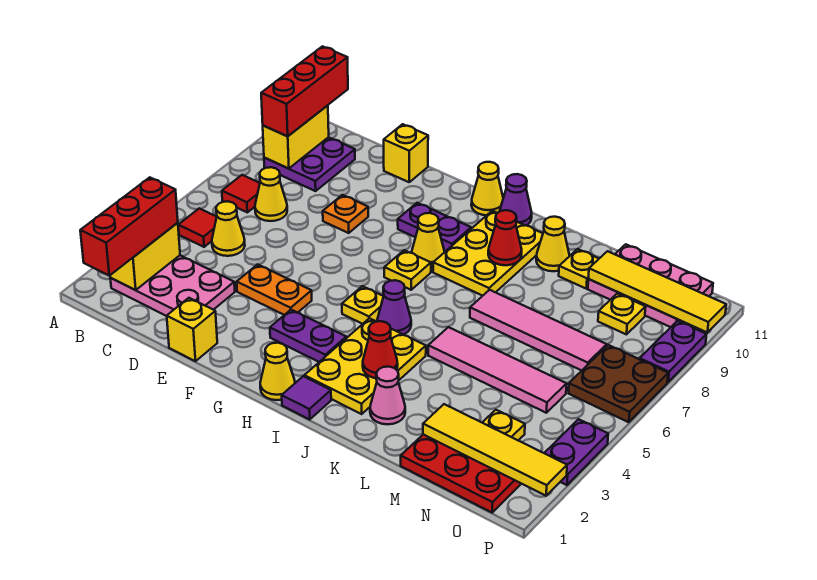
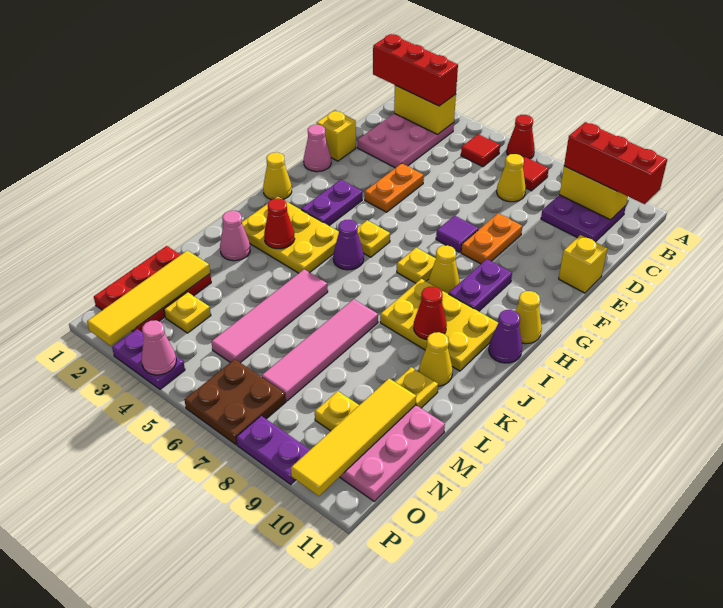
none -> red cone A6 level 1
yellow cone C5 level 1 -> none
orange plate E8 level 1 -> orange plate E8:F8 level 1
none -> pink cone F1 level 1
purple tile I1 level 1 -> purple tile F7 level 1
none -> pink cone P4 level 2

